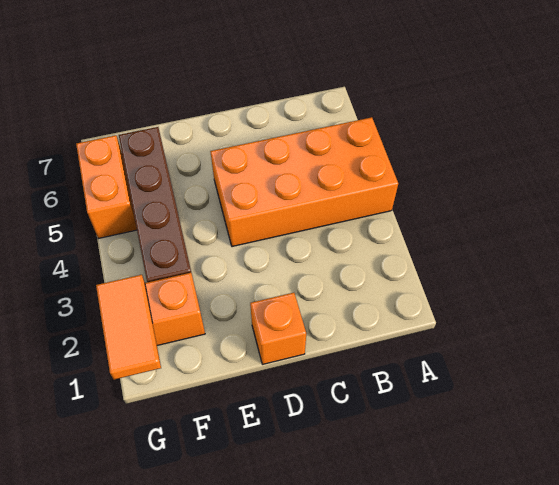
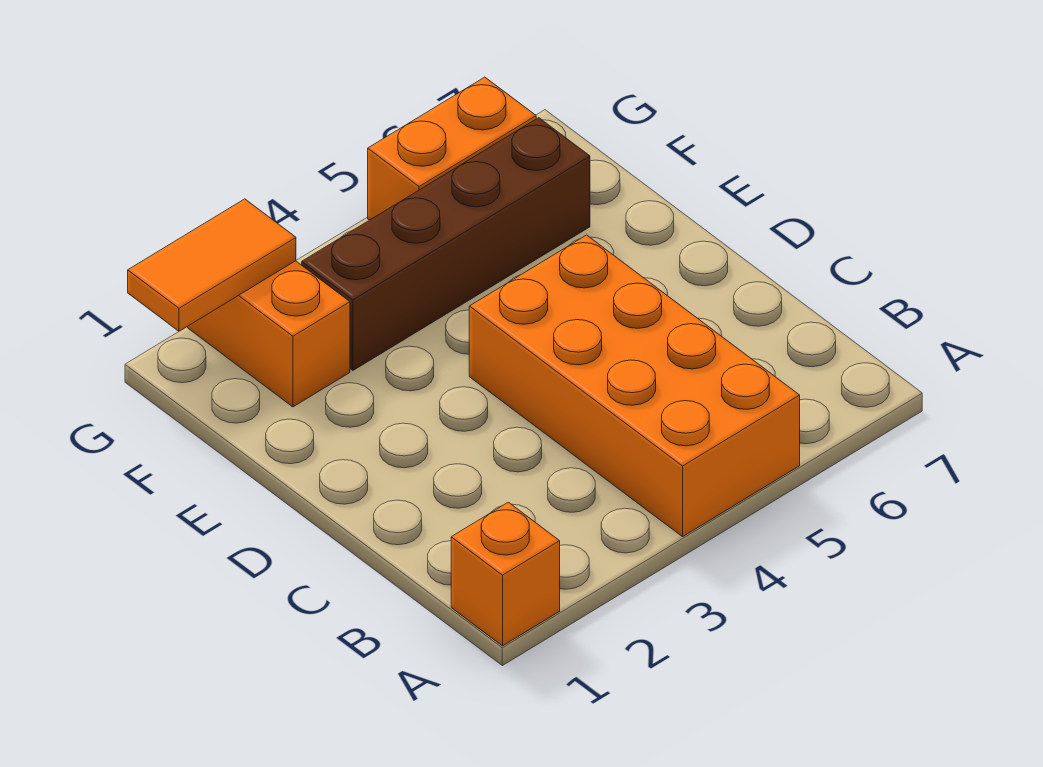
orange brick D1 level 1 -> orange brick A1 level 1

